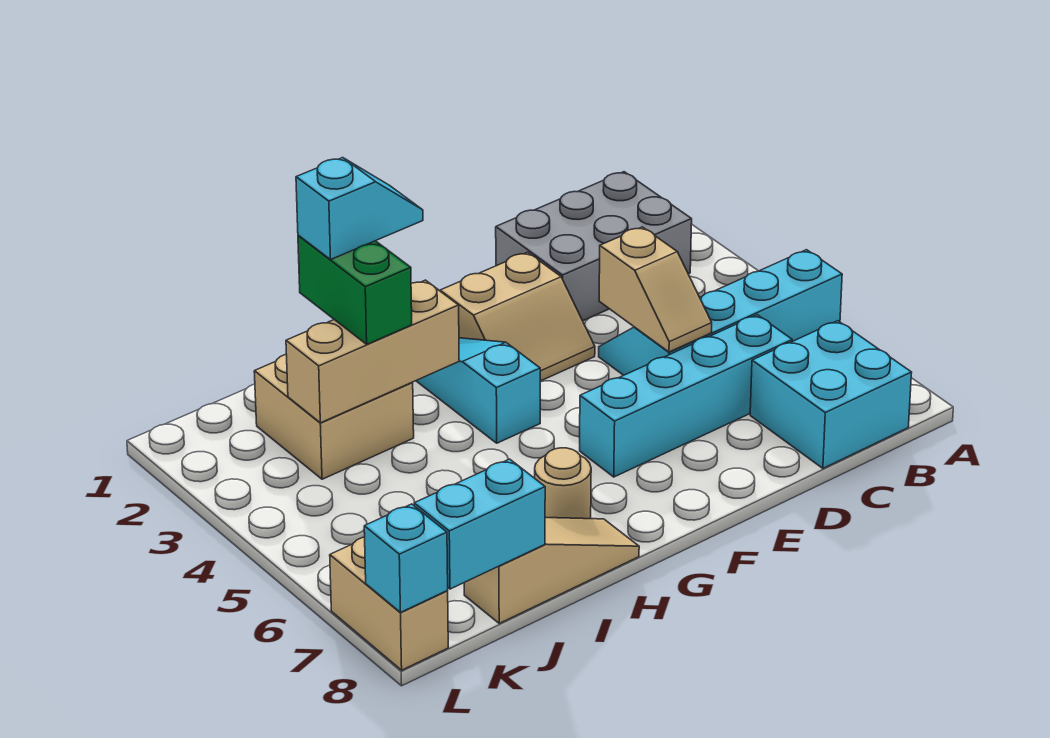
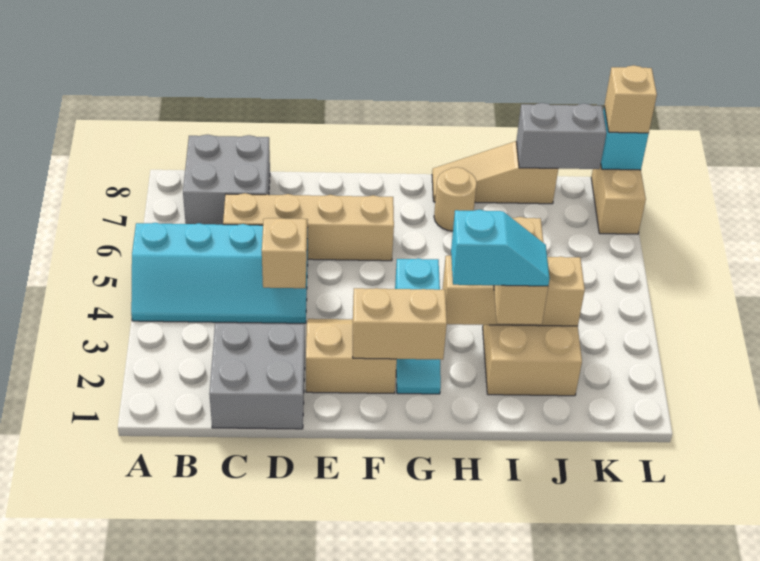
grey brick B1:D2 level 1 -> grey brick C1:D2 level 1
cyan brick B7:C8 level 1 -> grey brick B7:C8 level 1
cyan brick C6:F6 level 1 -> tan brick C6:F6 level 1
none -> tan brick F2:G2 level 2
cyan slope H2:I2 level 4 top I -> cyan slope H2:I2 level 4 top H
green brick I2:I3 level 3 -> tan brick I2:I3 level 3
cyan brick J8:K8 level 2 -> grey brick J8:K8 level 2
none -> tan brick L8 level 3

